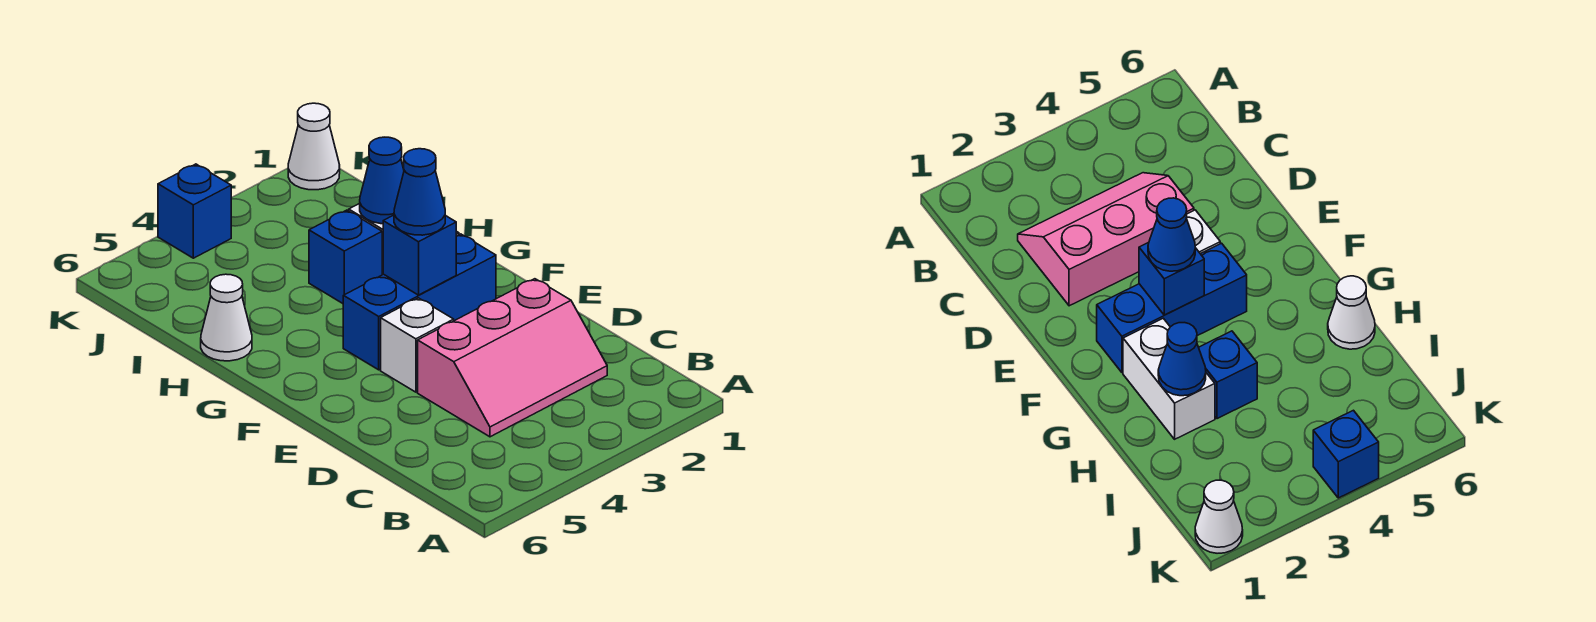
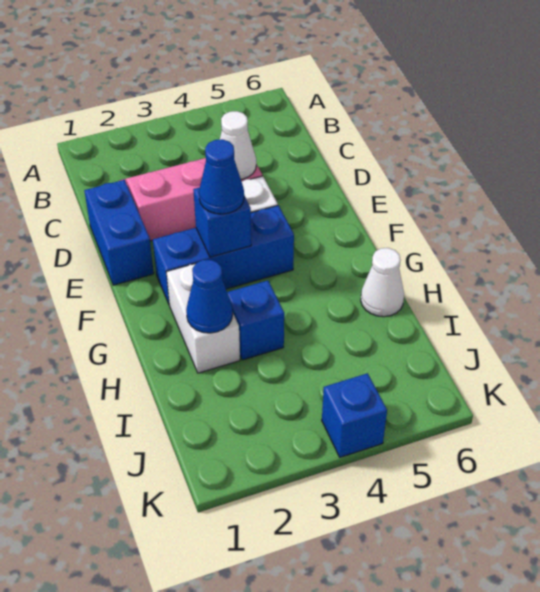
none -> blue brick D1:E1 level 1
white cone K1 level 1 -> white cone D4 level 2

